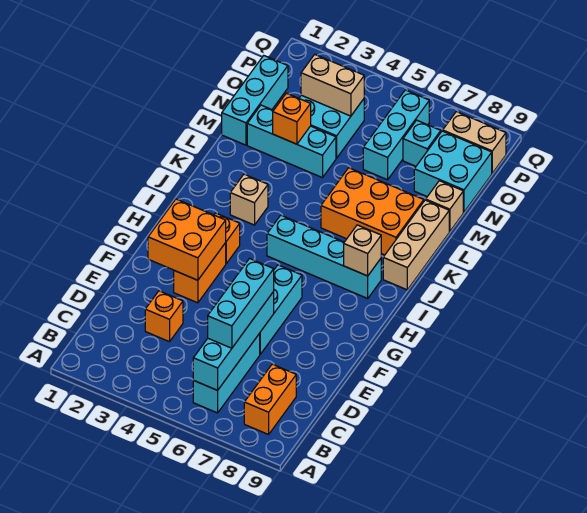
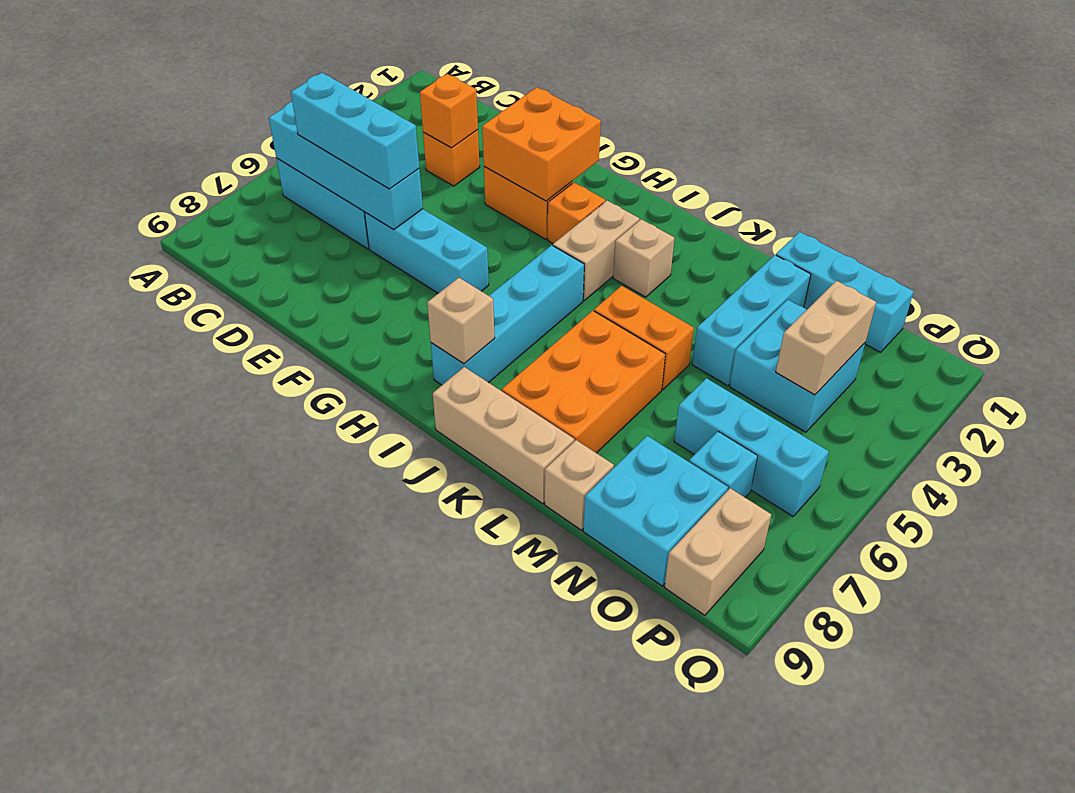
orange brick B8:C8 level 1 -> orange brick K5:L5 level 1
none -> tan brick I3:I4 level 1
orange brick M3 level 2 -> orange brick D3 level 2

